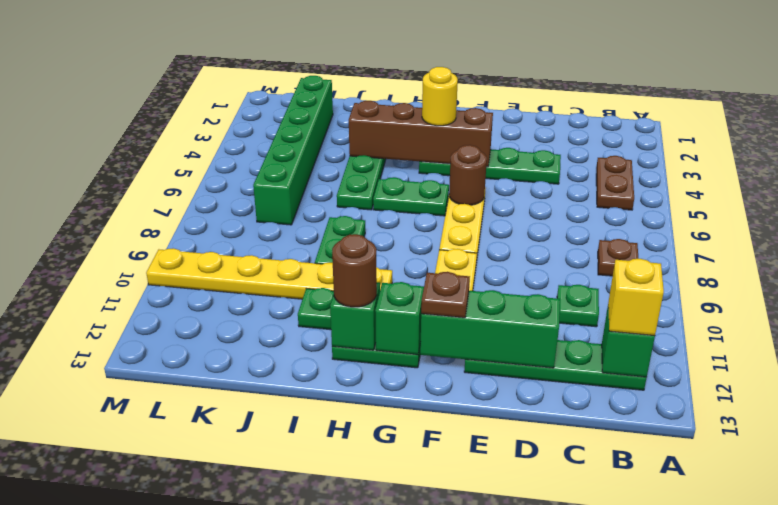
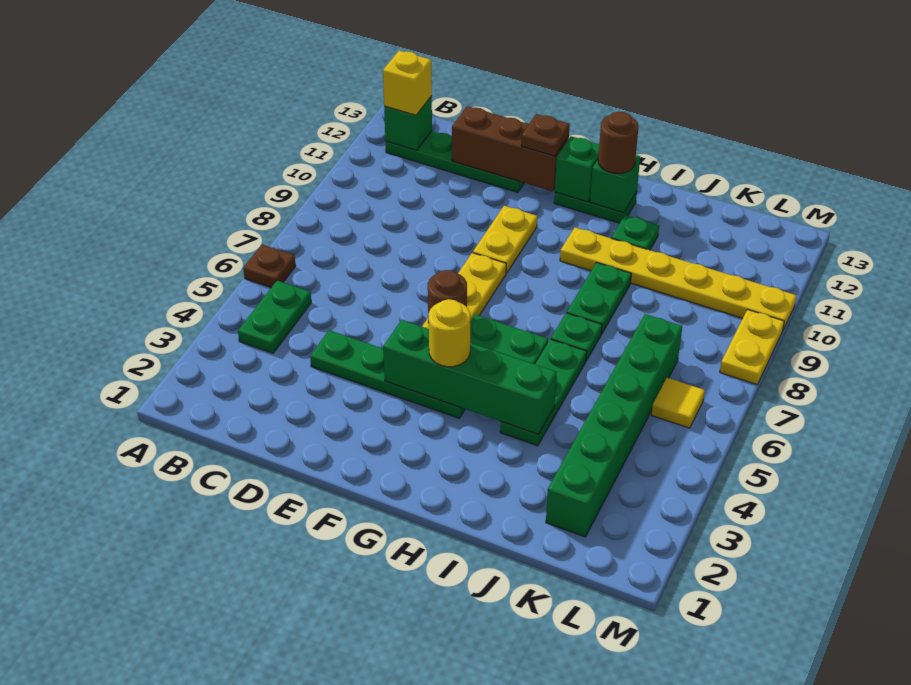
brown plate B4:B5 level 1 -> green plate B4:B5 level 1
brown plate B8 level 1 -> brown plate A6 level 1
green plate C10 level 1 -> green plate I7 level 1
green brick D12:F12 level 2 -> brown brick D12:F12 level 2
brown brick F4:I4 level 2 -> green brick F4:I4 level 2
none -> yellow tile L6 level 1
none -> yellow plate M8:M9 level 1

